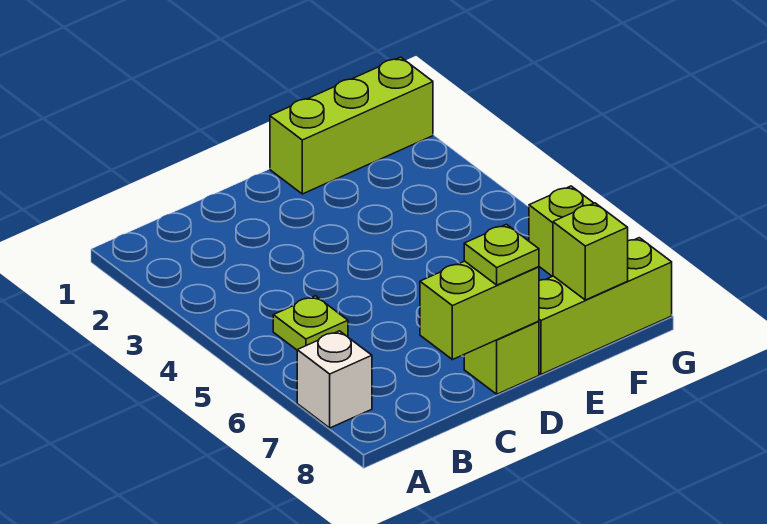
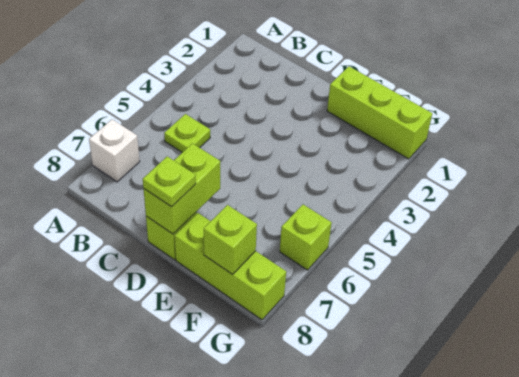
lime brick C8:D8 level 2 -> lime brick D7:D8 level 2

